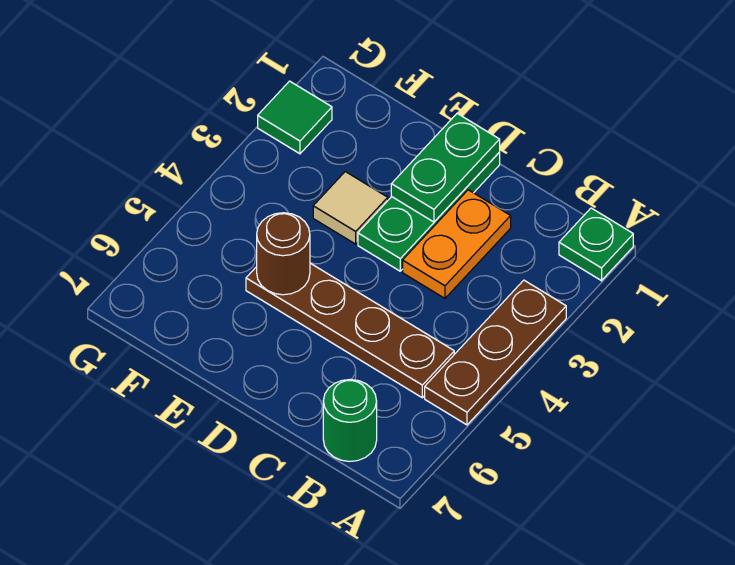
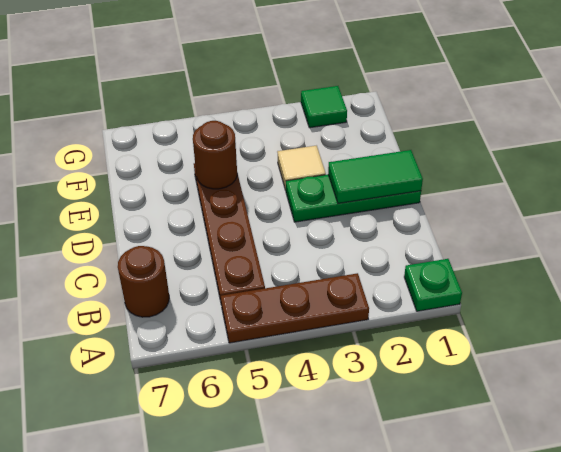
green round brick B7 level 1 -> brown round brick B7 level 1
orange plate C2:C3 level 1 -> none
green plate D1:D2 level 2 -> green tile D1:D2 level 2

